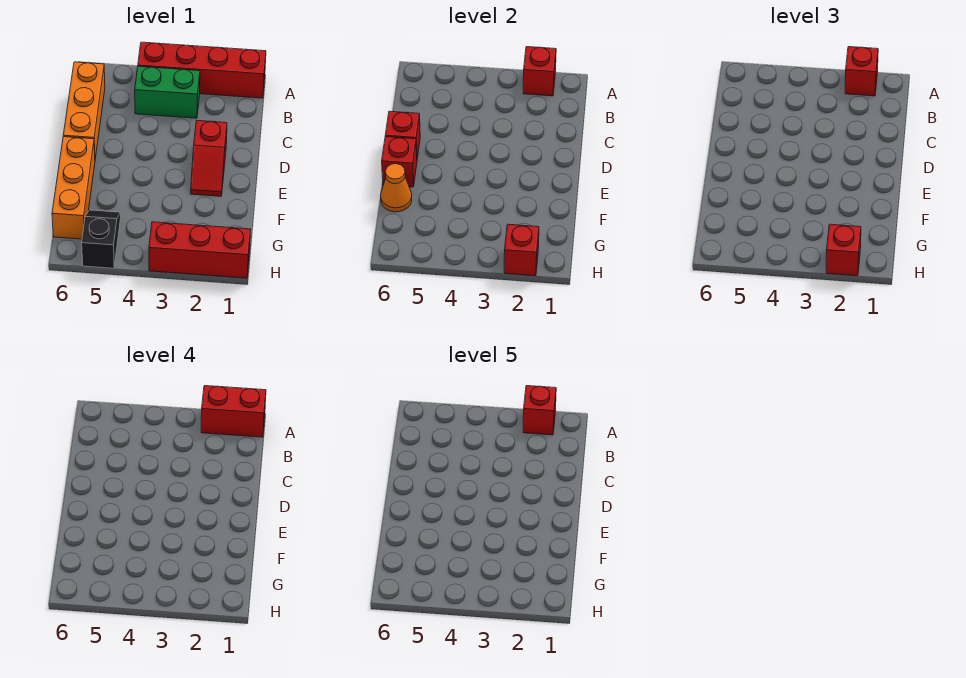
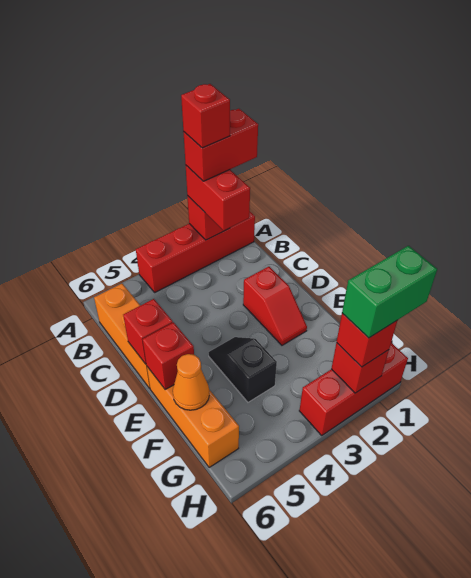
red brick A2 level 3 -> red brick A2:B2 level 3
green brick B3:B4 level 1 -> green brick H1:H2 level 4
black slope G5:H5 level 1 top H -> black slope E4:F4 level 1 top F

